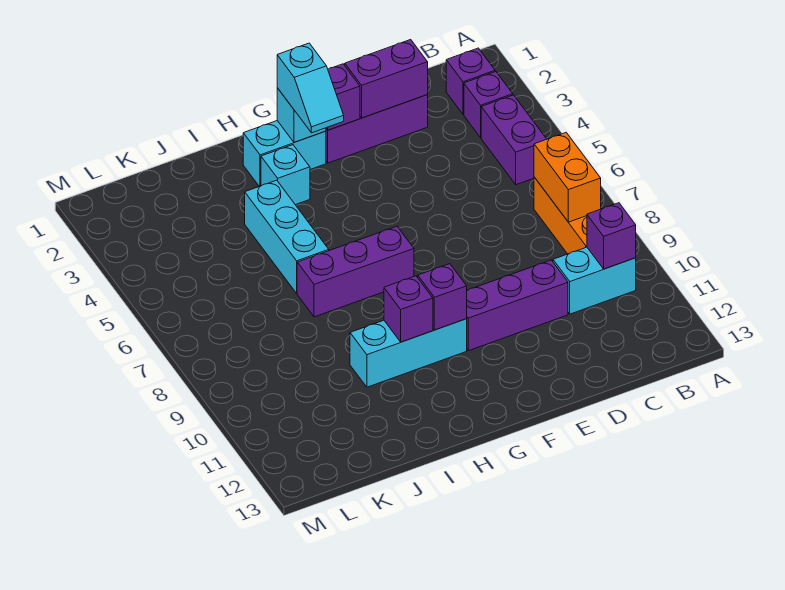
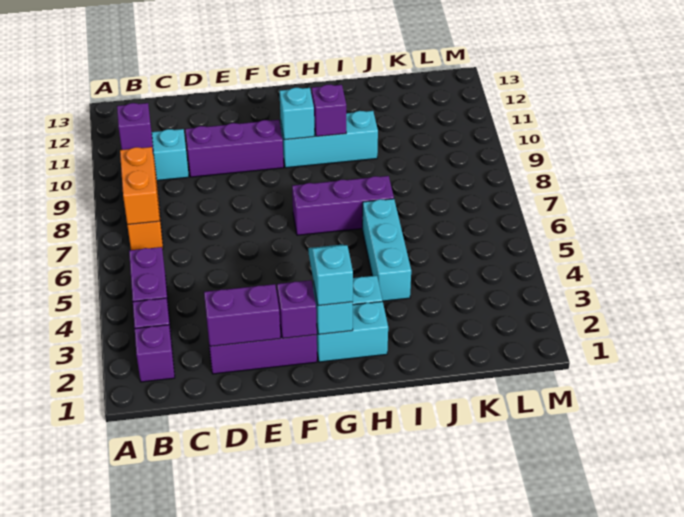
purple brick G10 level 2 -> cyan brick G10 level 2

